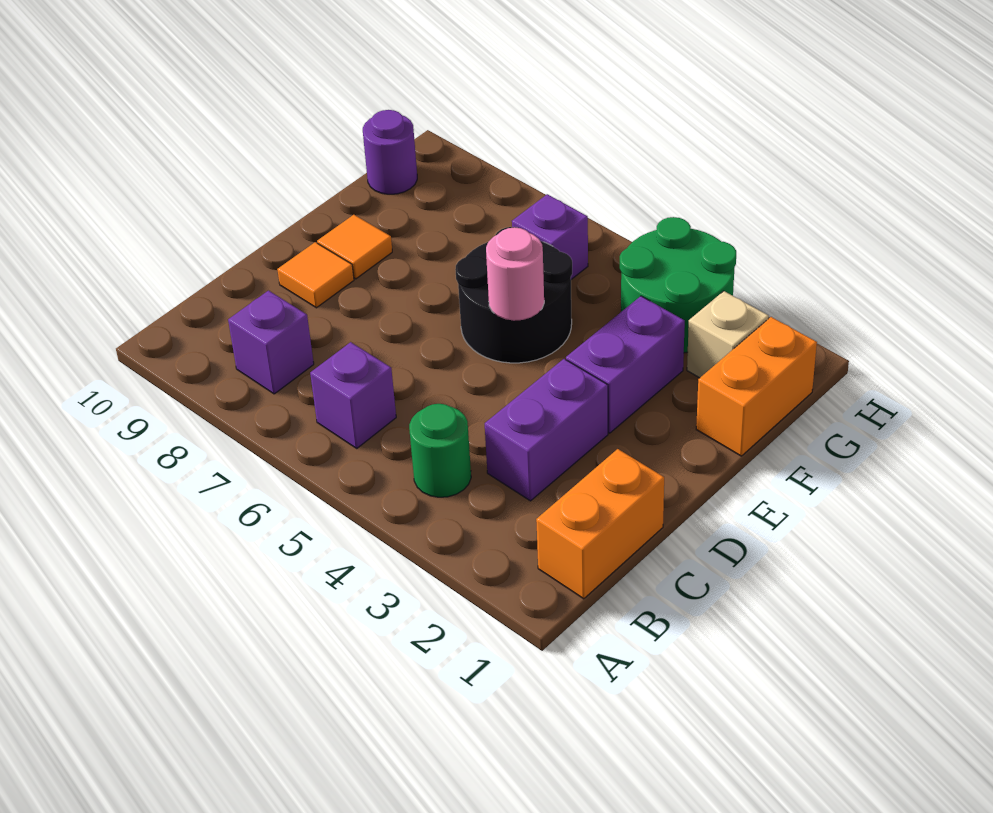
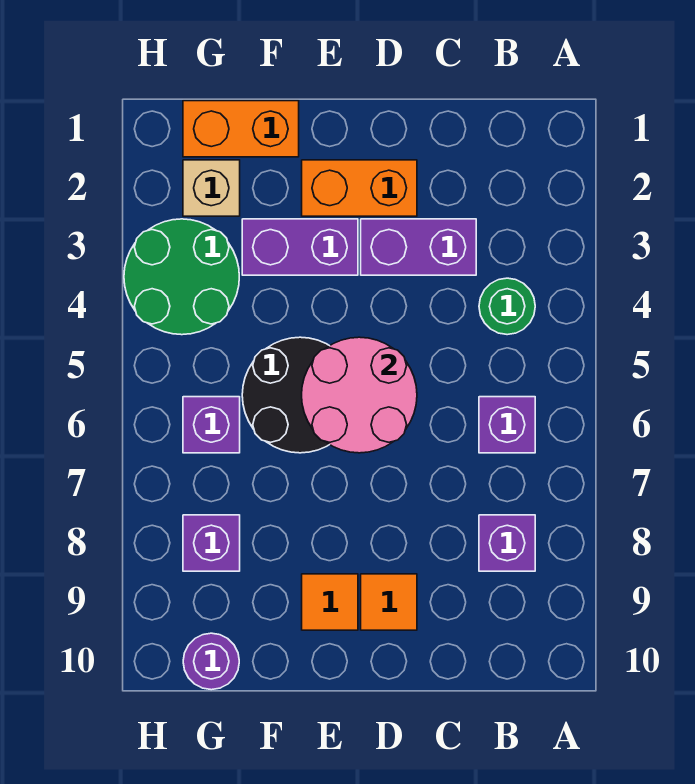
orange brick B1:C1 level 1 -> orange brick D2:E2 level 1
pink round brick E5 level 2 -> pink round brick D5:E6 level 2
none -> purple brick G8 level 1

